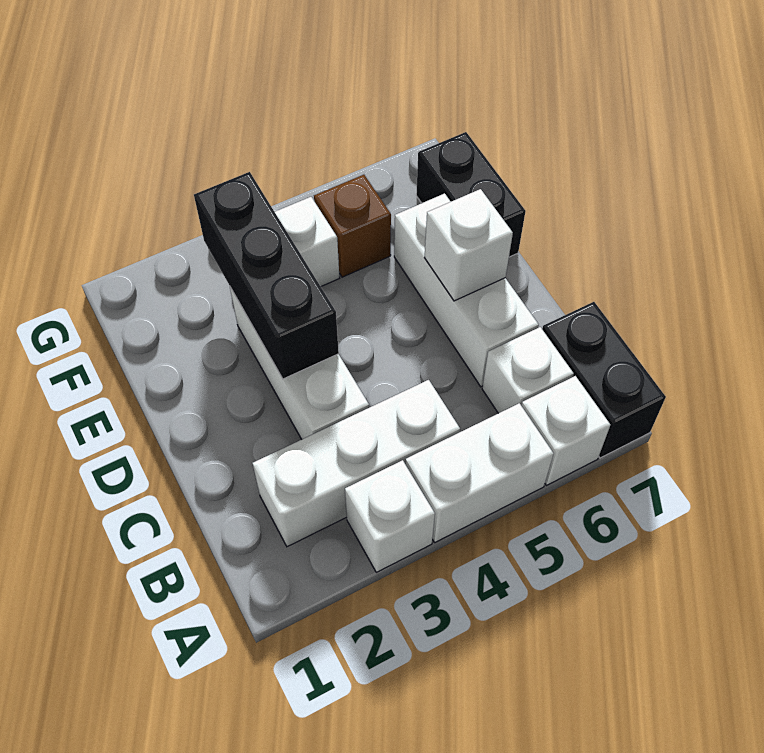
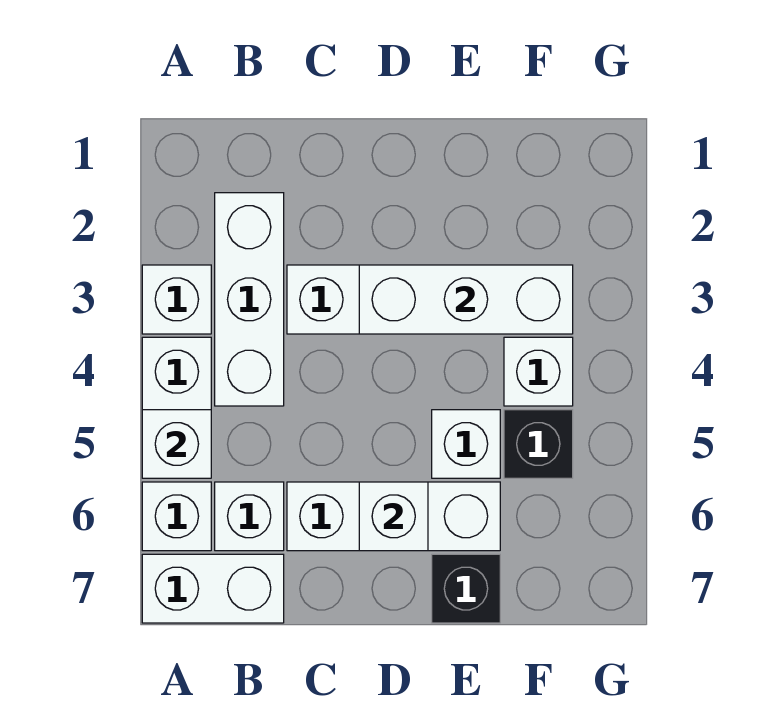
none -> white brick A5 level 2
black brick A7:B7 level 1 -> white brick A7:B7 level 1
black brick D3:F3 level 2 -> white brick D3:F3 level 2
none -> white brick E5 level 1
black brick E7:F7 level 1 -> black brick E7 level 1
brown brick F5 level 1 -> black brick F5 level 1

